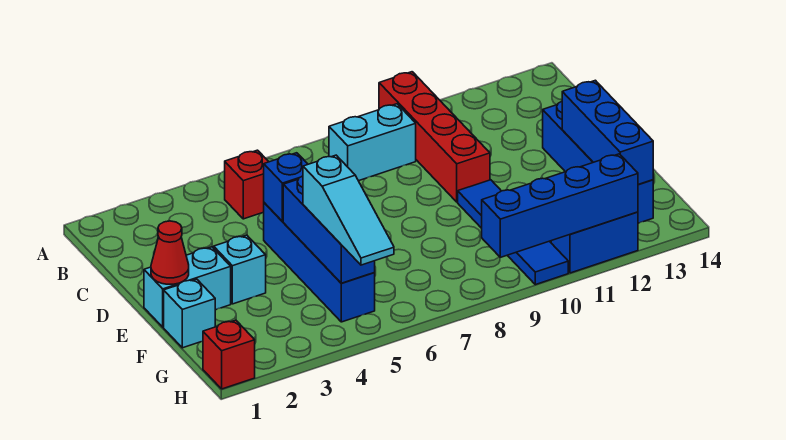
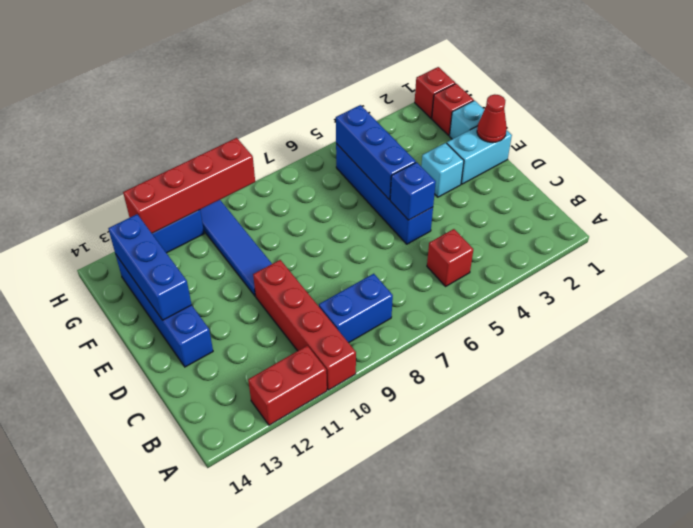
none -> red brick A11:A12 level 1
cyan brick B8:B9 level 1 -> blue brick B8:B9 level 1
cyan slope F5:H5 level 3 top F -> none
none -> red brick G1 level 1
blue brick H9:H12 level 2 -> red brick H9:H12 level 2

